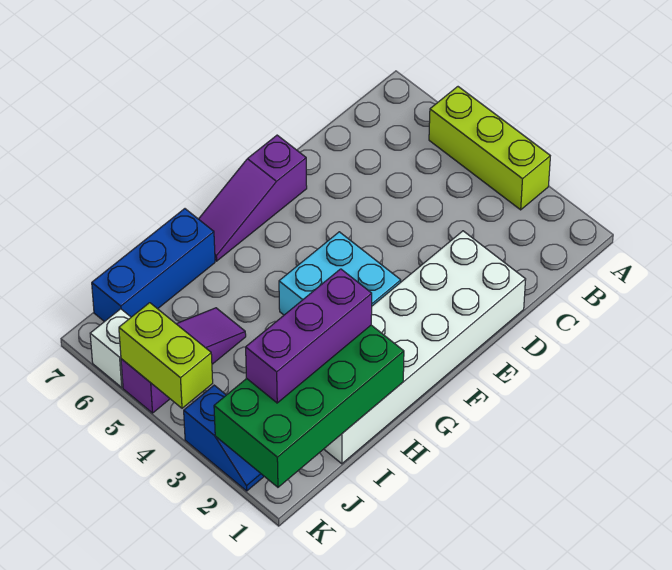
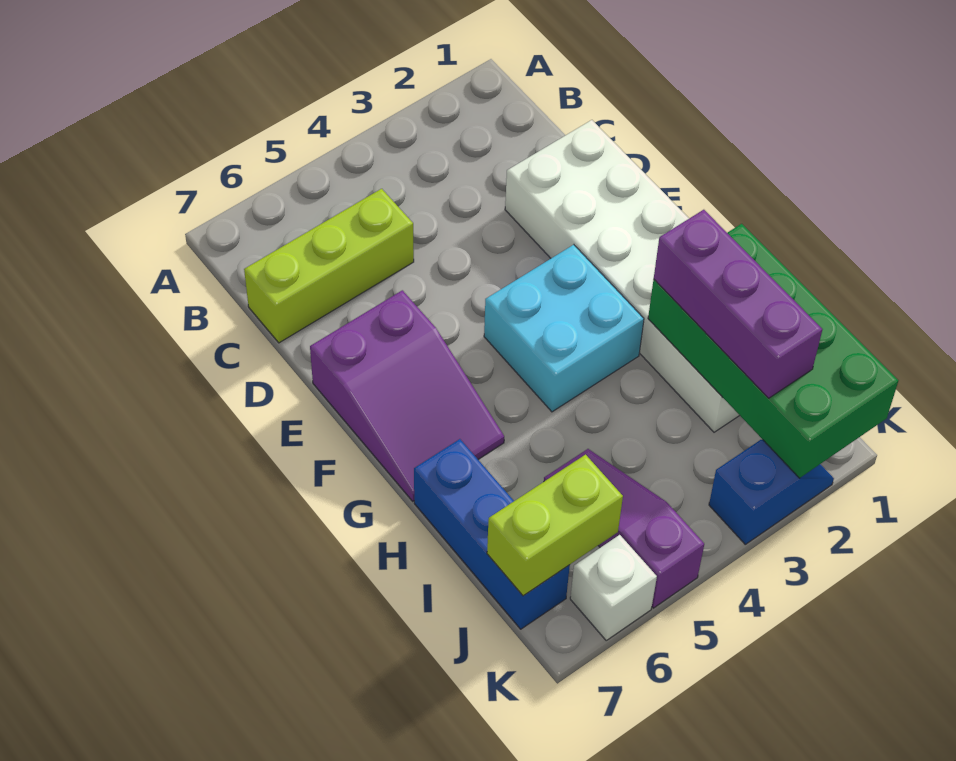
lime brick A3:A5 level 1 -> lime brick C5:C7 level 1
purple slope E7:G7 level 1 top E -> purple slope E6:G7 level 1 top E
lime brick K4:K5 level 2 -> lime brick J6:J7 level 2

